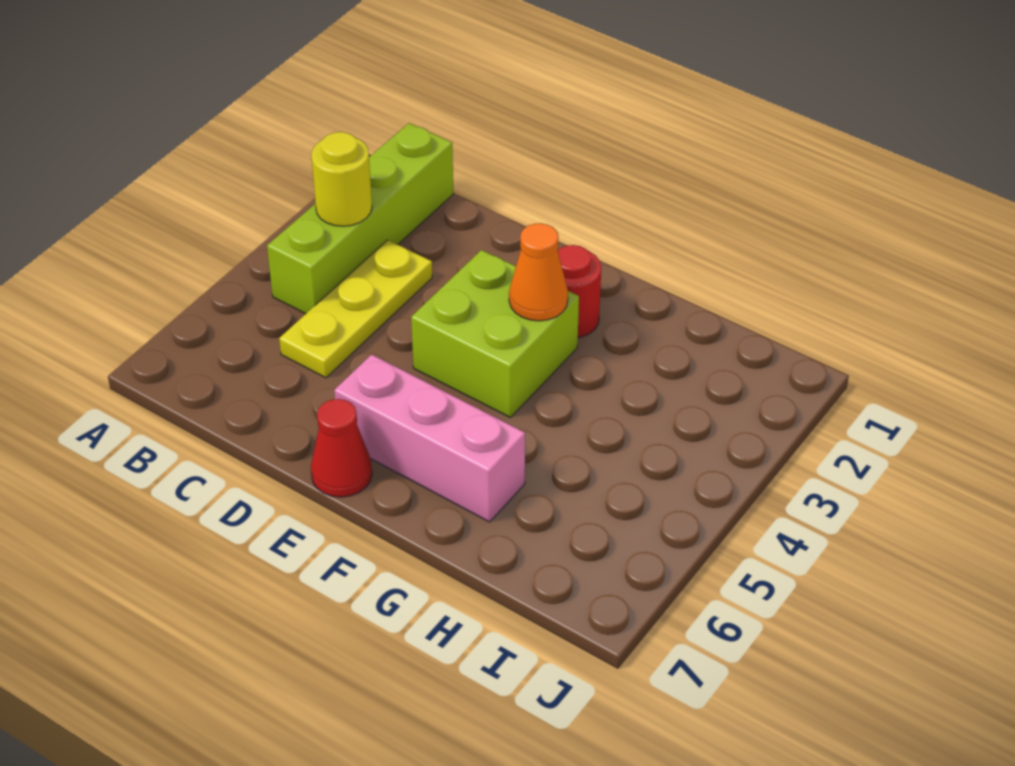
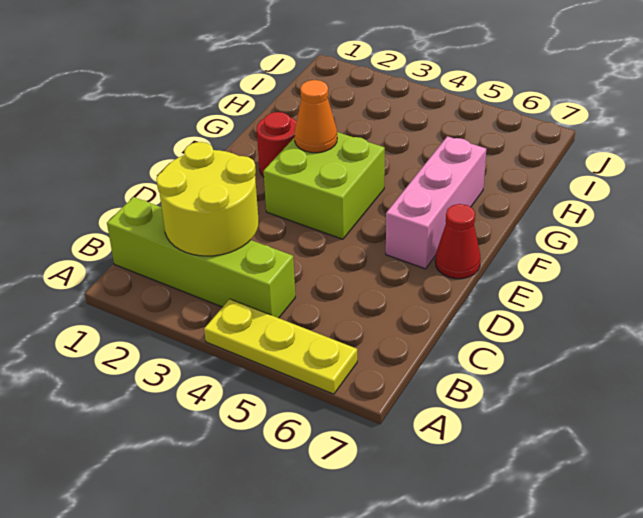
yellow round brick B3 level 2 -> yellow round brick B2:C3 level 2
yellow plate C3:C5 level 1 -> yellow plate A4:A6 level 1

